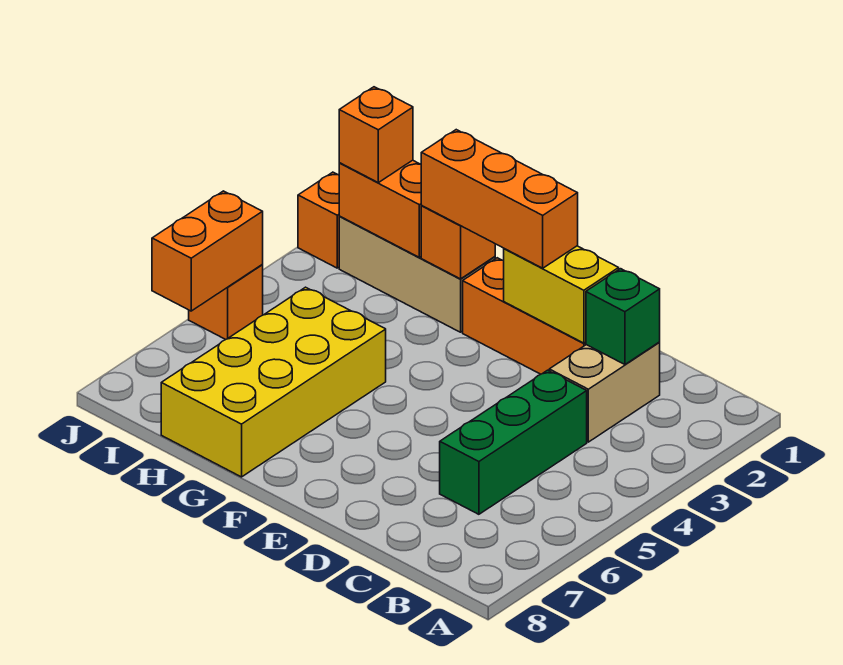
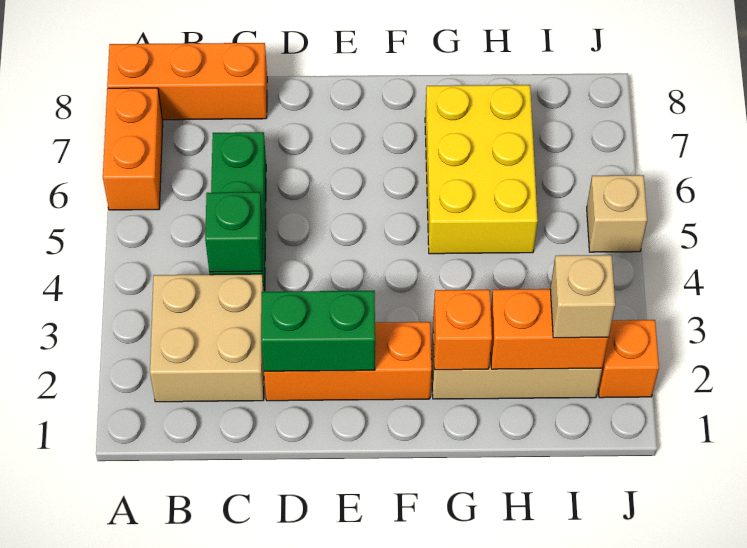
tan brick C2:C3 level 1 -> tan brick B2:C3 level 1
green brick C2 level 2 -> green brick C4 level 2
yellow brick D2:E2 level 2 -> green brick D2:E2 level 2
orange brick E2:G2 level 3 -> orange brick A8:C8 level 1
yellow brick G5:H8 level 1 -> yellow brick G5:H7 level 1
orange brick I2 level 3 -> tan brick I2 level 3
orange brick J5 level 1 -> tan brick J5 level 1
orange brick J5:J6 level 2 -> orange brick A6:A7 level 1

